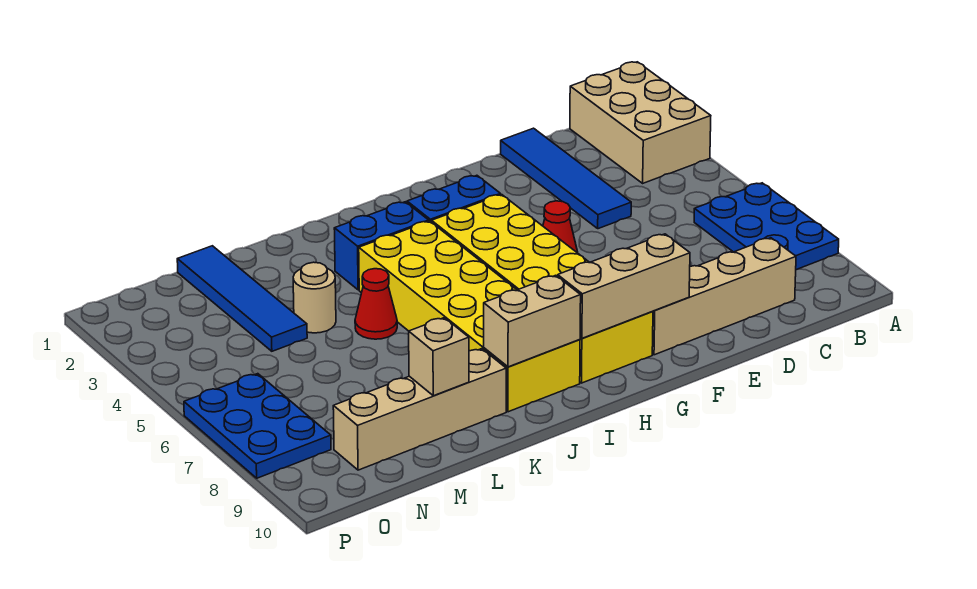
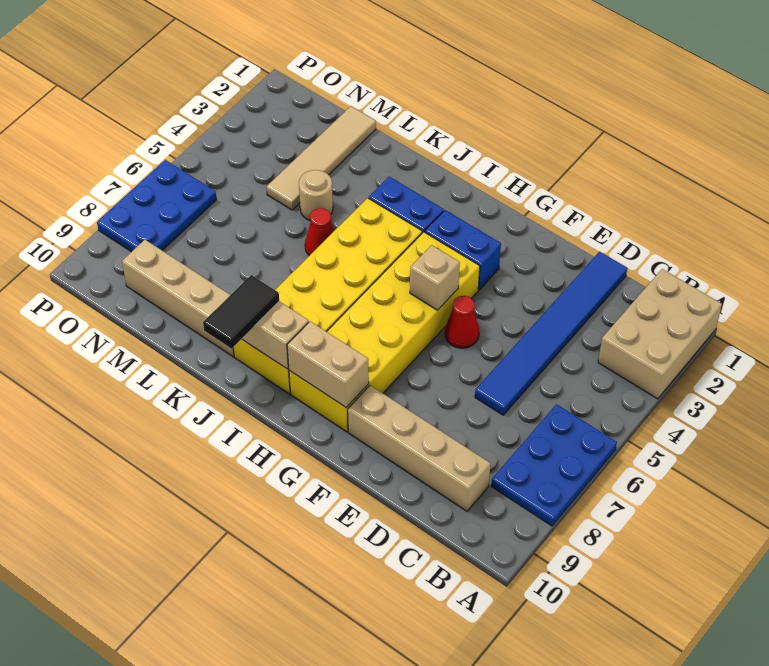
blue tile D1:D4 level 1 -> blue tile D1:D6 level 1
tan brick F9:H9 level 2 -> tan brick G9:H9 level 2
none -> black tile J9:J10 level 3
tan brick L9 level 2 -> tan brick G5 level 2
blue tile M1:M4 level 1 -> tan tile M1:M4 level 1

